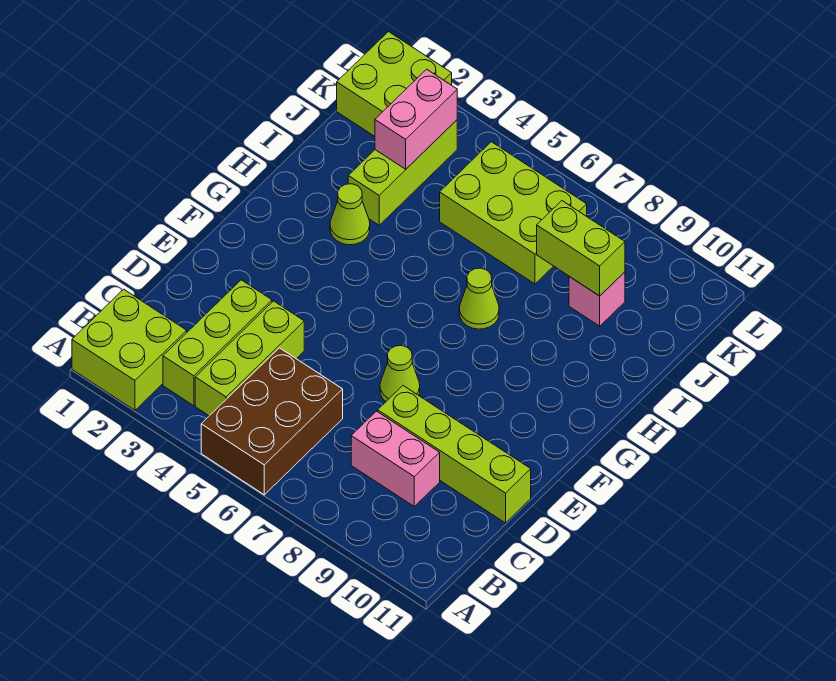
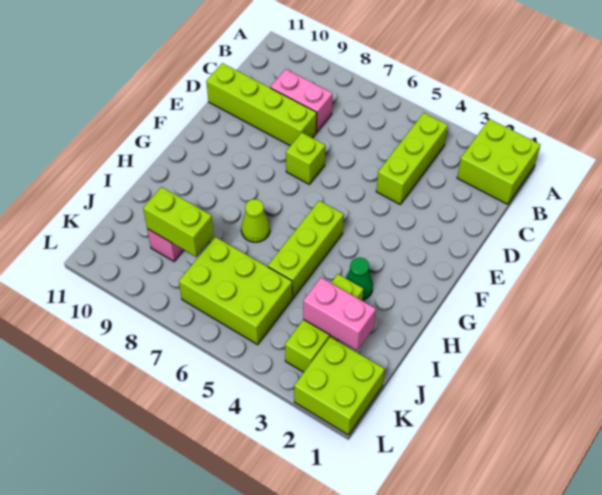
brown brick A5:C6 level 1 -> none
lime brick B3:D3 level 1 -> lime brick G5:I5 level 1
lime cone E7 level 1 -> lime brick E7 level 1
lime cone H3 level 1 -> green cone H3 level 1
pink brick J3:K3 level 2 -> pink brick J2:J3 level 2

